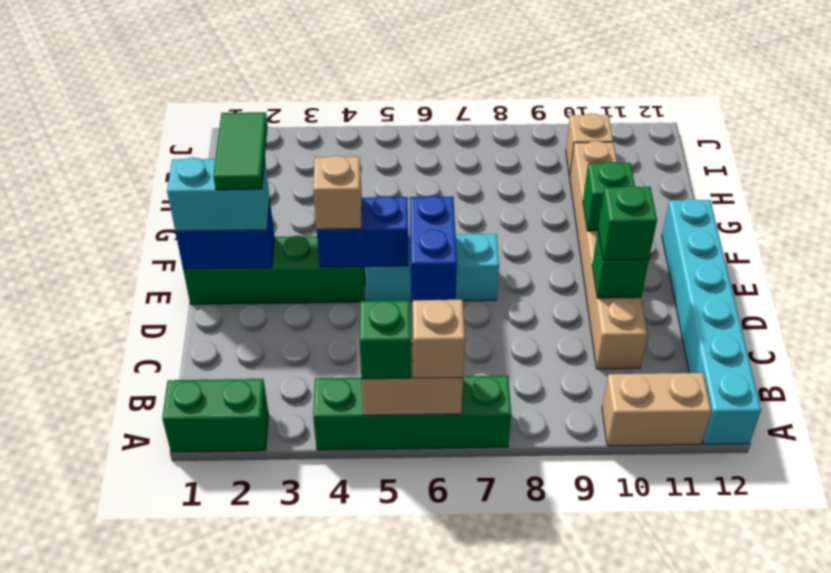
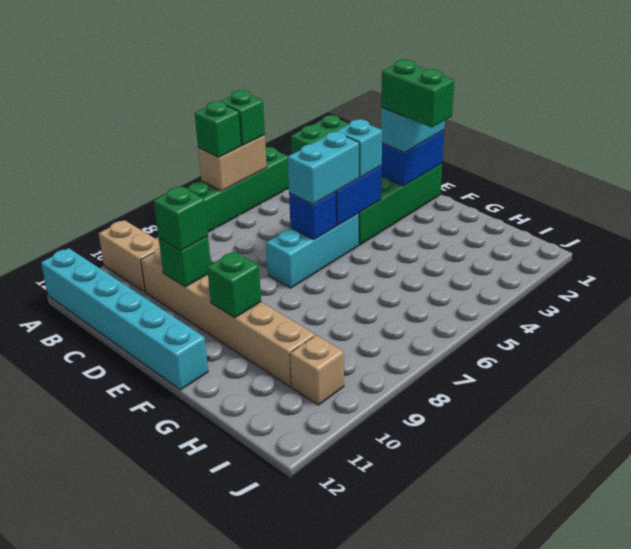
tan brick A6 level 3 -> green brick A6 level 3
tan brick A10:A11 level 1 -> tan brick A10:B10 level 1
blue brick D6:E6 level 2 -> blue brick E6 level 2
green tile E2:F2 level 4 -> green brick E2:F2 level 4
tan brick E4 level 3 -> cyan brick E4 level 3
none -> cyan brick E5:E6 level 3

